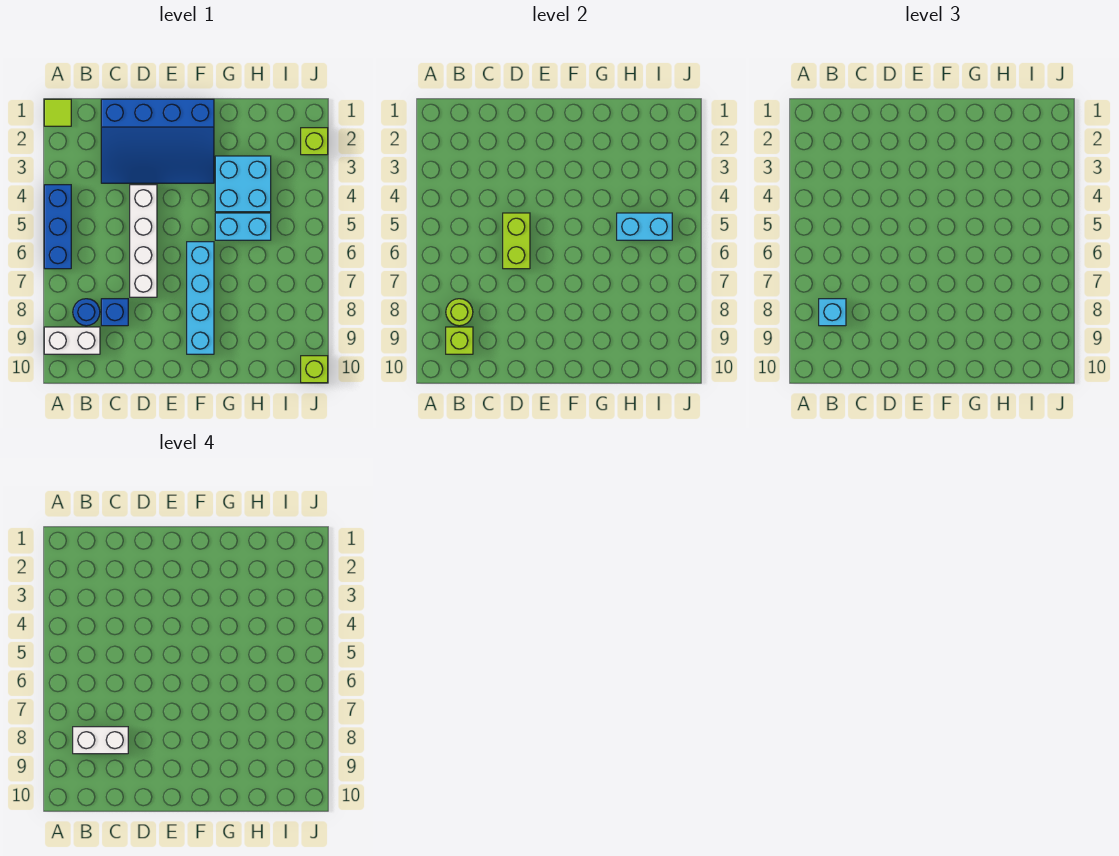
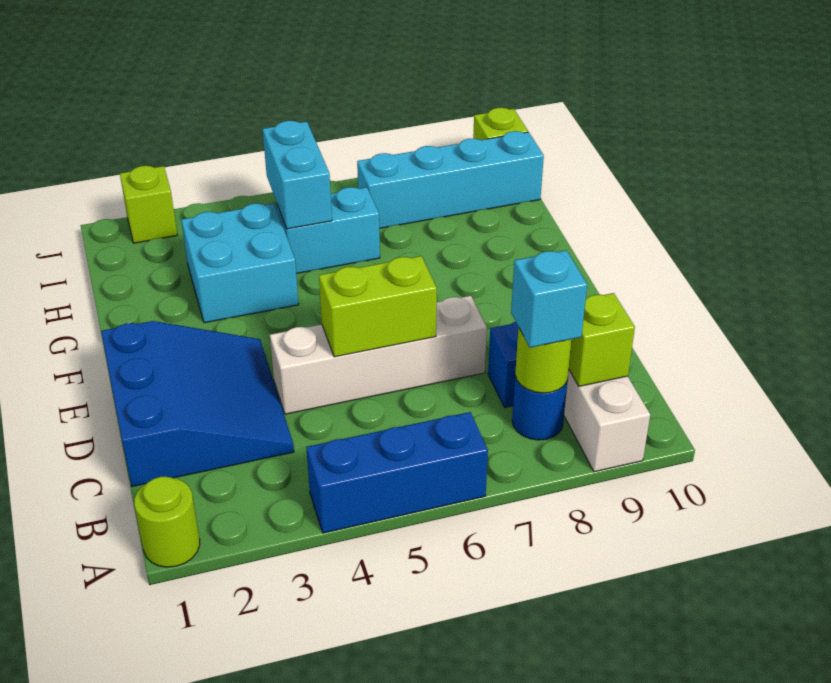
lime tile A1 level 1 -> lime round brick A1 level 1
white brick B8:C8 level 4 -> none
blue slope C1:F3 level 1 top 1 -> blue slope C1:E3 level 1 top 1
cyan brick F6:F9 level 1 -> cyan brick I7:I10 level 1
cyan brick G5:H5 level 1 -> cyan brick H5:H6 level 1

